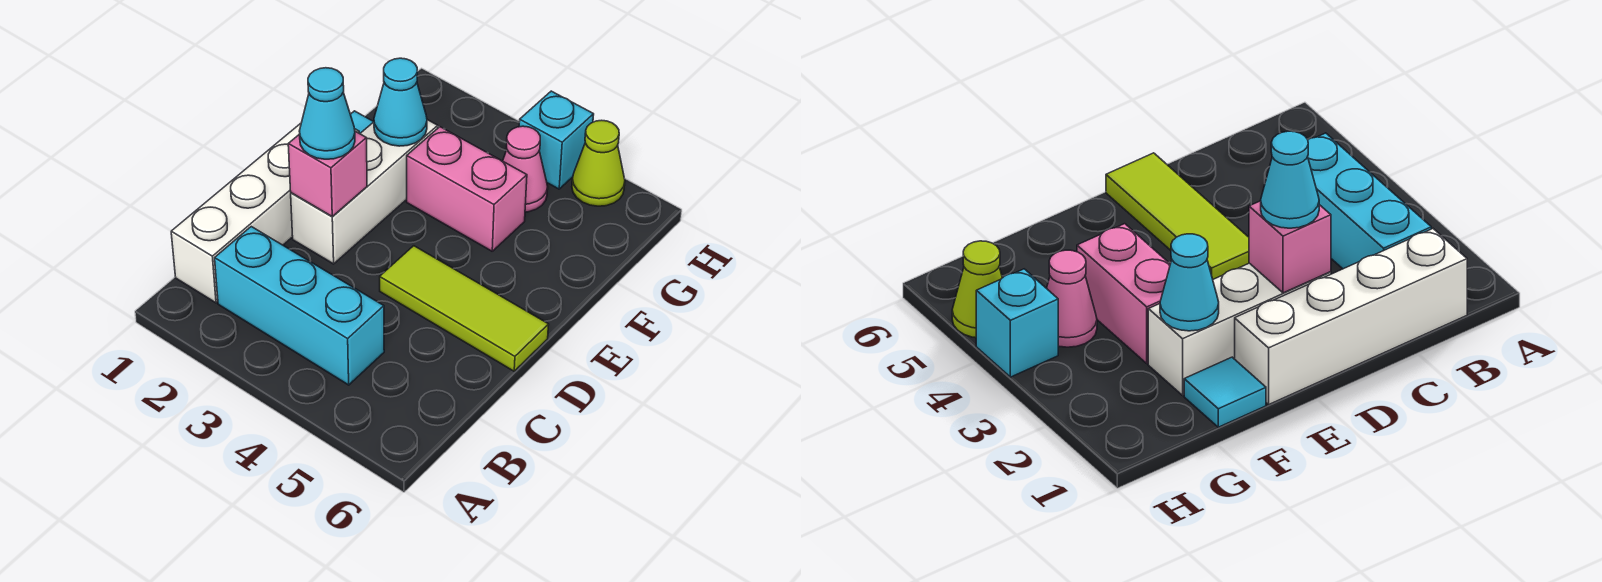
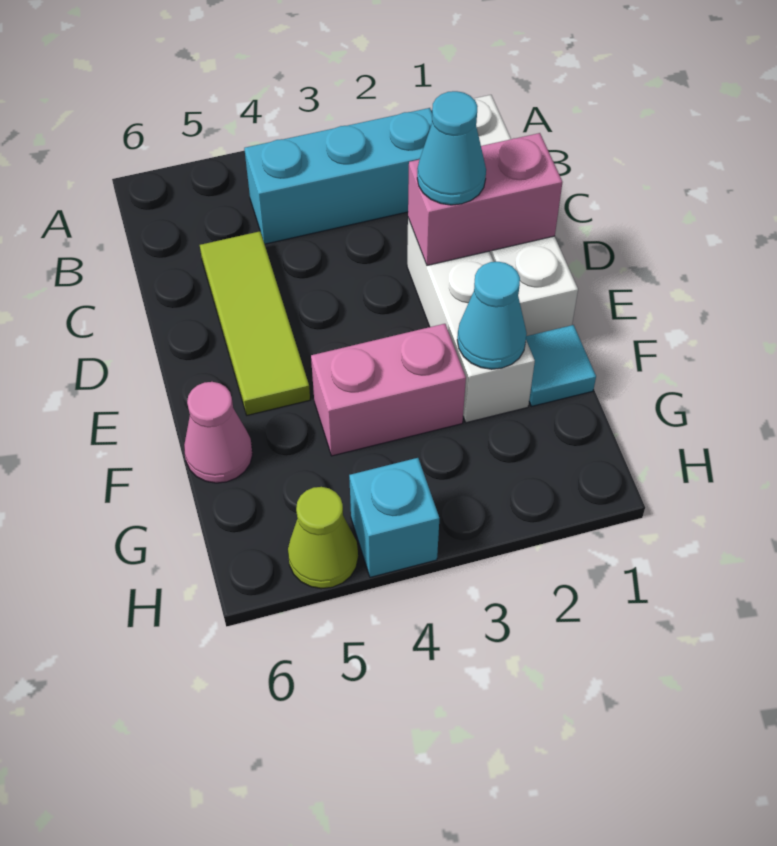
pink brick D2 level 2 -> pink brick D1:D2 level 2
lime tile D4:D6 level 1 -> lime tile C5:E5 level 1
pink cone G4 level 1 -> pink cone F6 level 1

